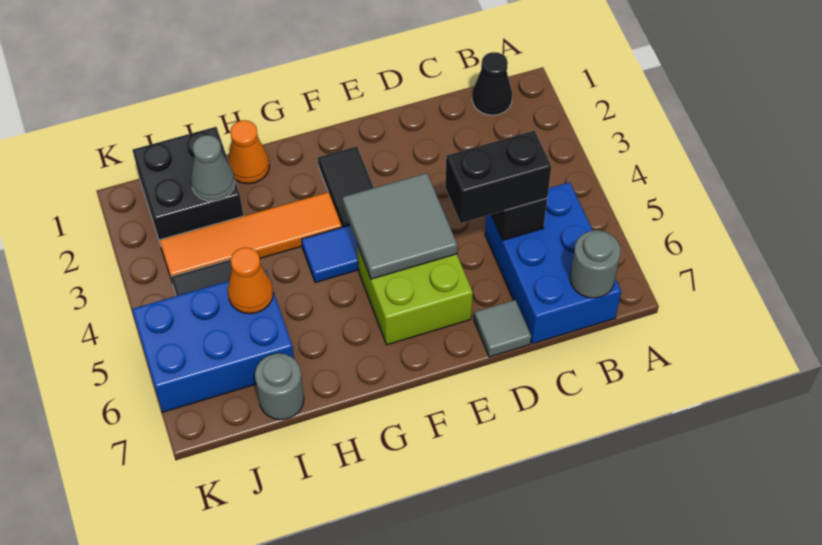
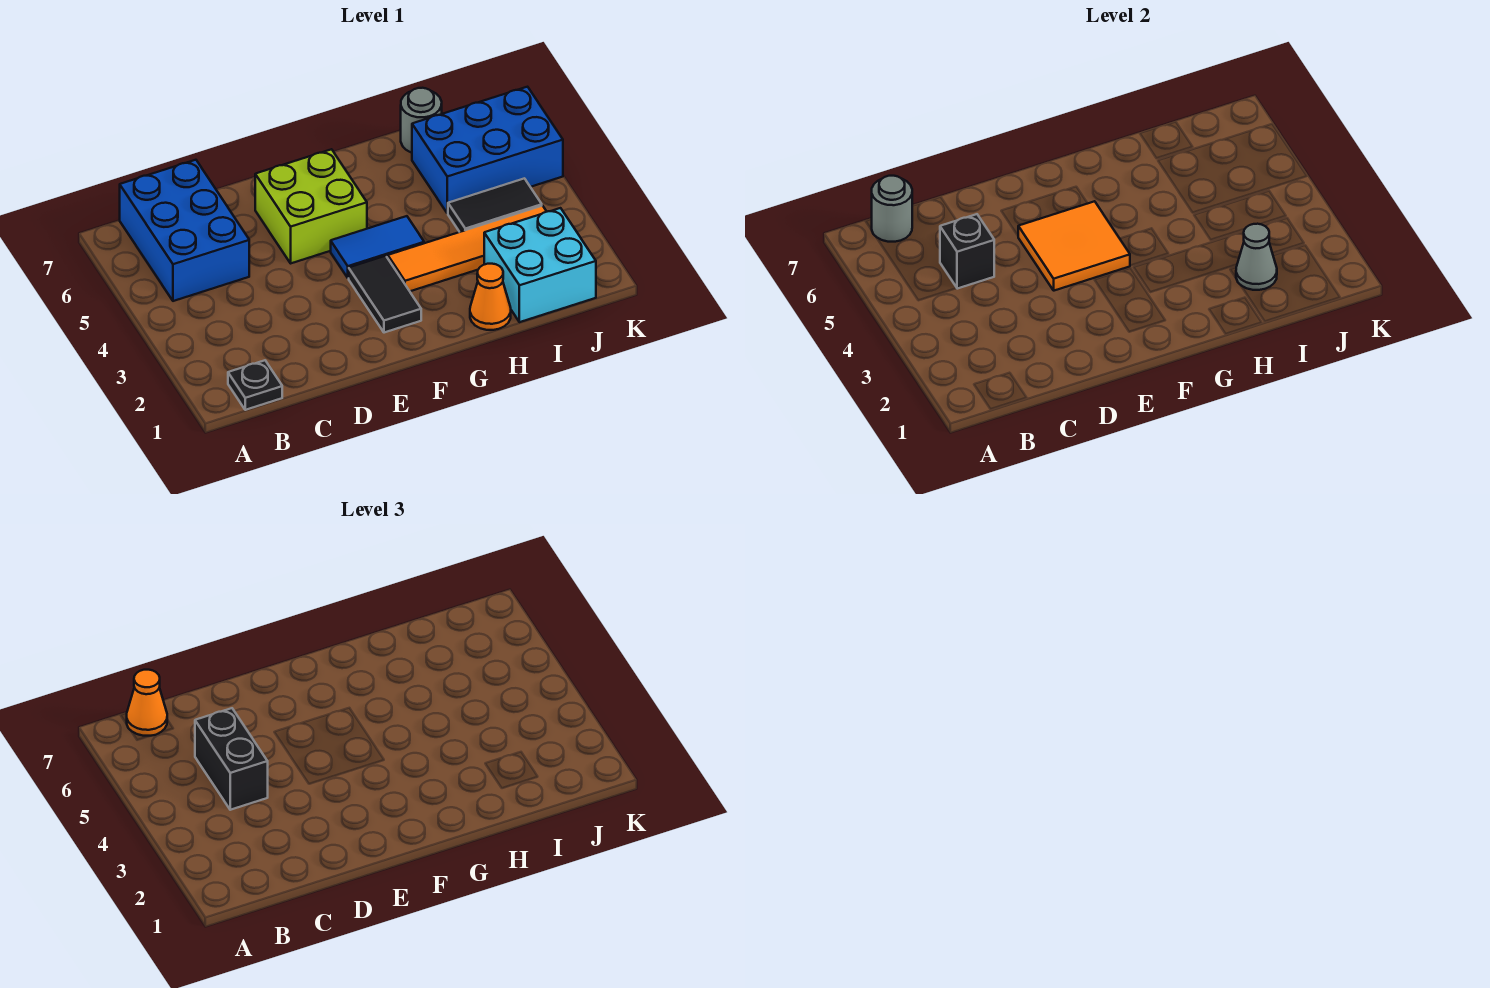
black cone B1 level 1 -> black plate B1 level 1
black brick C5:D5 level 3 -> black brick C4:C5 level 3
grey tile D7 level 1 -> none
grey tile E4:F5 level 2 -> orange tile E4:F5 level 2
black brick I1:J2 level 1 -> cyan brick I1:J2 level 1
orange cone I5 level 2 -> orange cone B7 level 3

